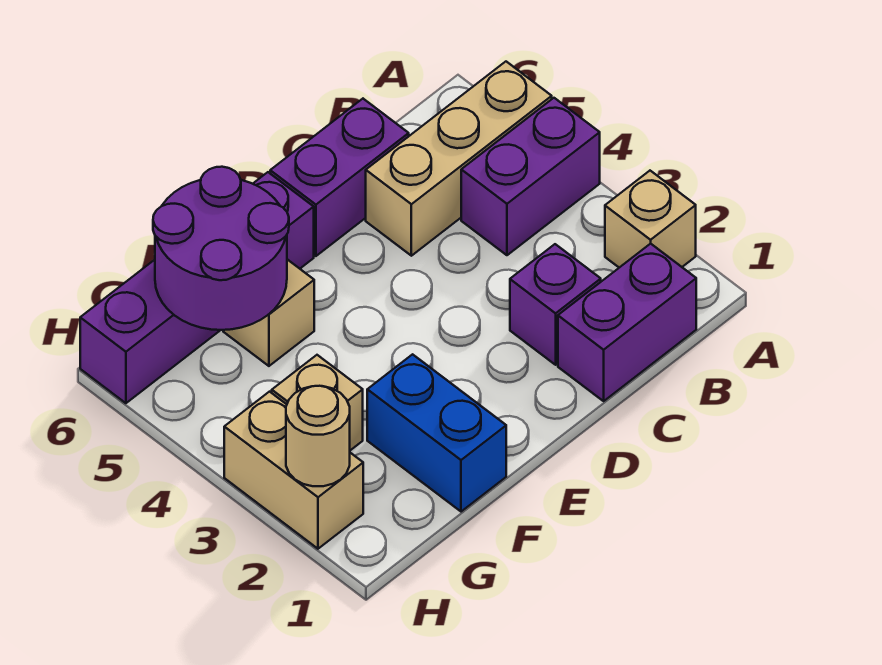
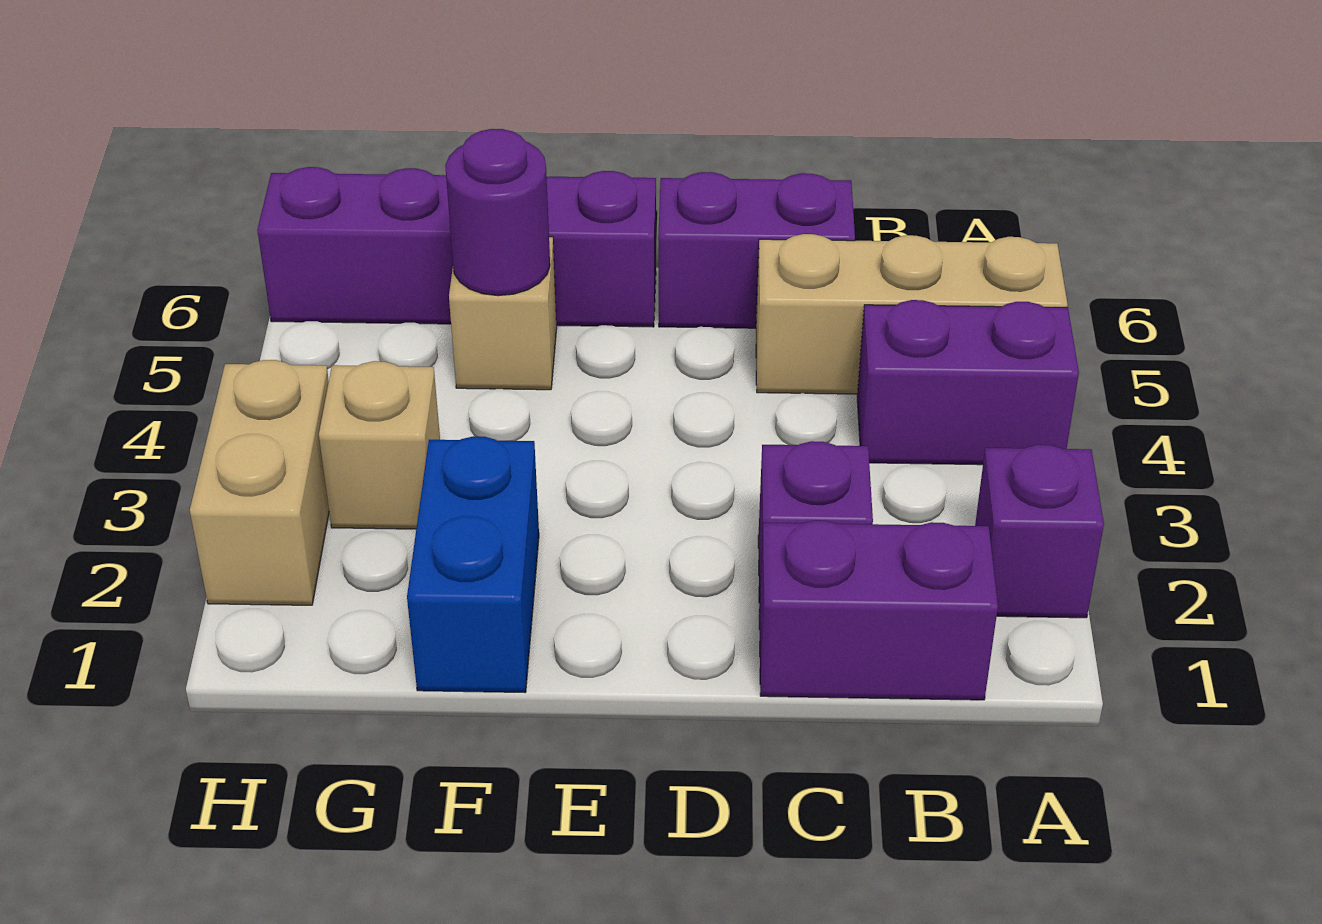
tan brick A2 level 1 -> purple brick A2 level 1
purple round brick F5:G6 level 2 -> purple round brick F5 level 2
tan round brick H2 level 2 -> none

